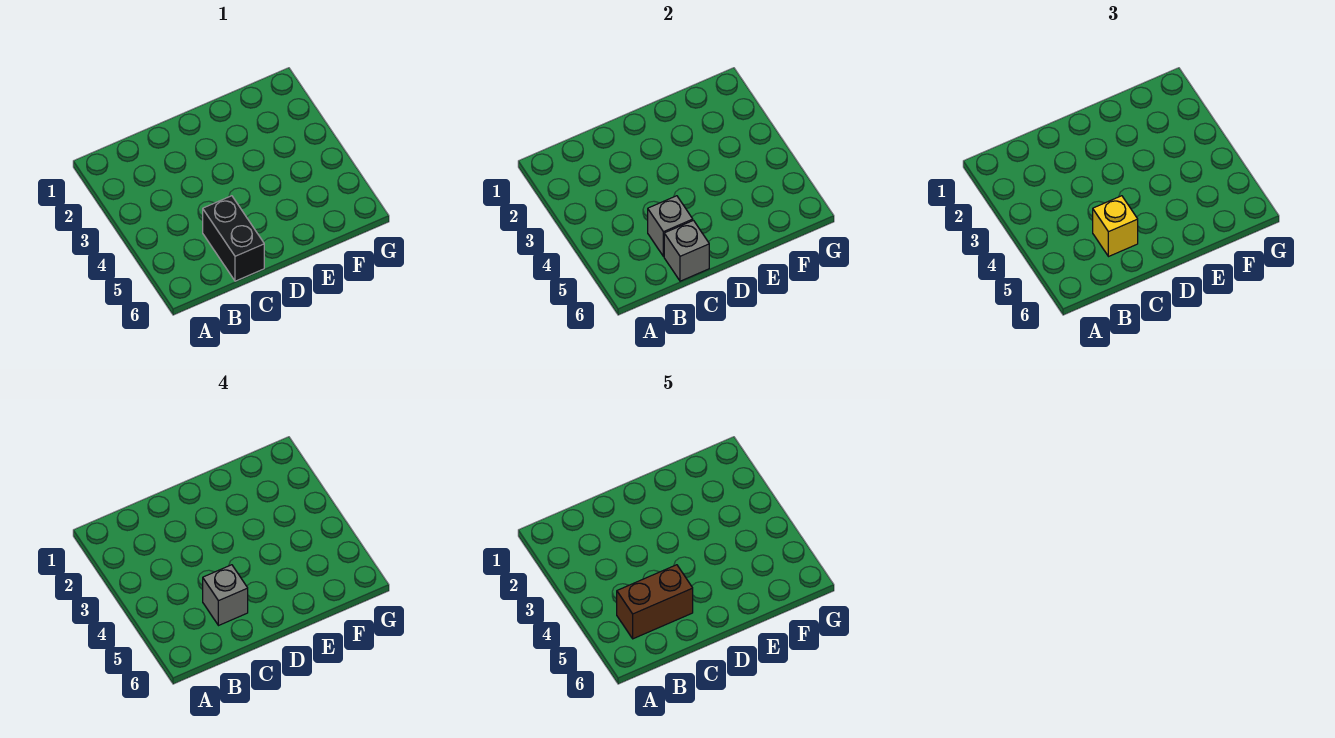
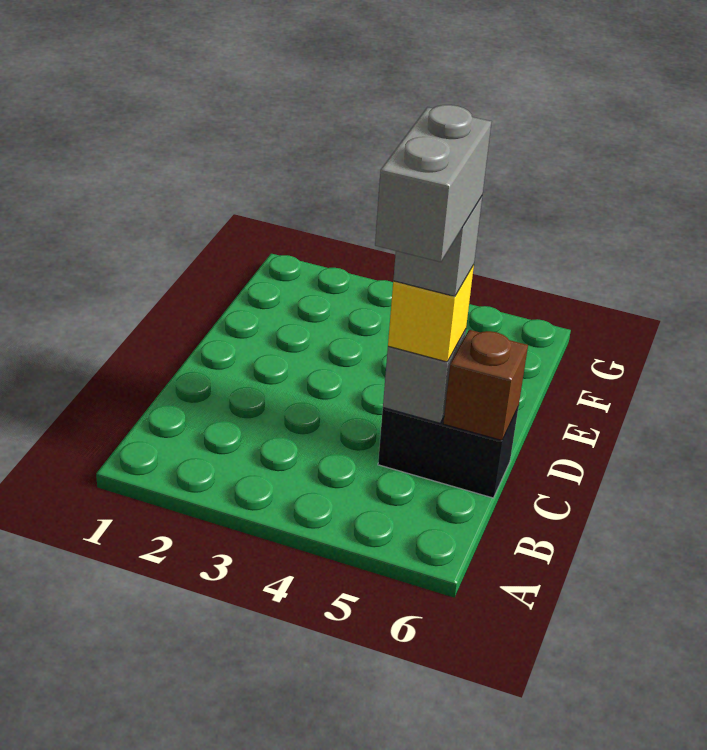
brown brick B5:C5 level 5 -> grey brick B5:C5 level 5
grey brick C6 level 2 -> brown brick C6 level 2

